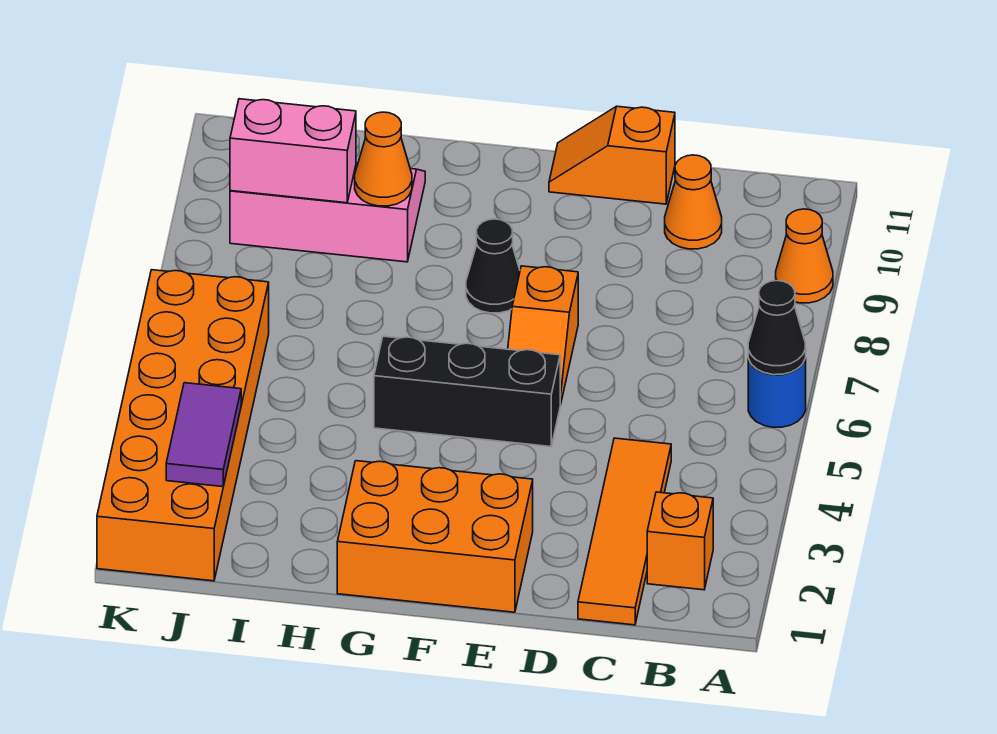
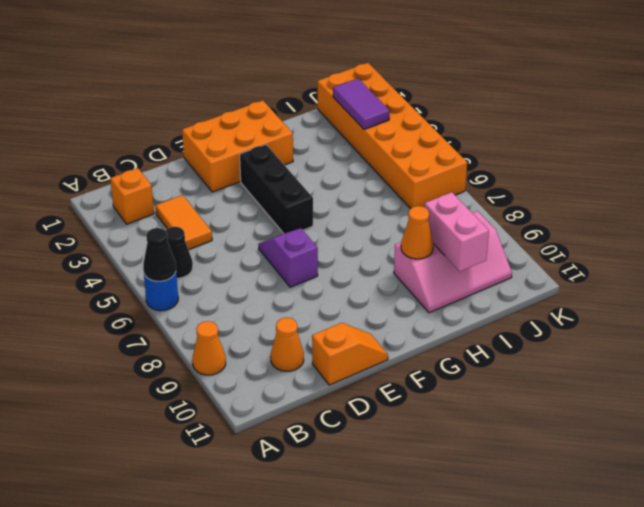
orange tile C1:C4 level 1 -> orange tile C3:C4 level 1
black brick E5:G5 level 1 -> black brick F3:F5 level 1
orange slope E6:E7 level 1 top 7 -> purple slope E6:E7 level 1 top 7
black cone F8 level 1 -> black cone B5 level 1
pink brick I9:J9 level 2 -> pink brick I9:I10 level 2

